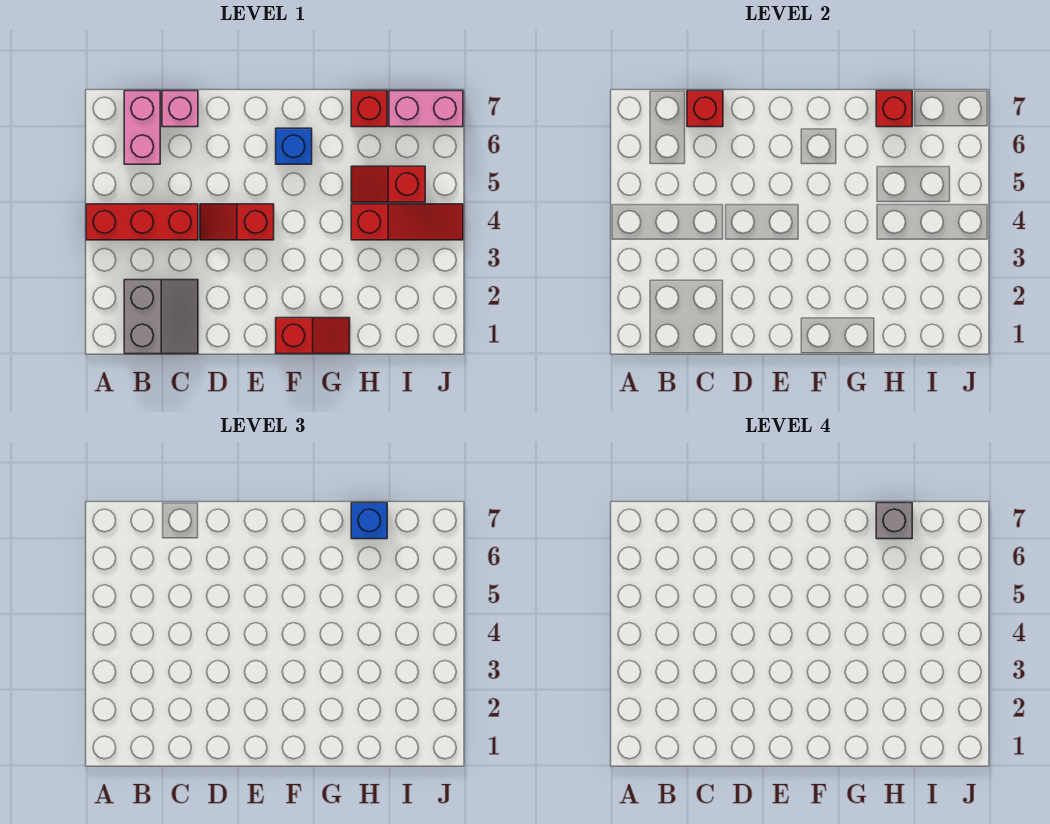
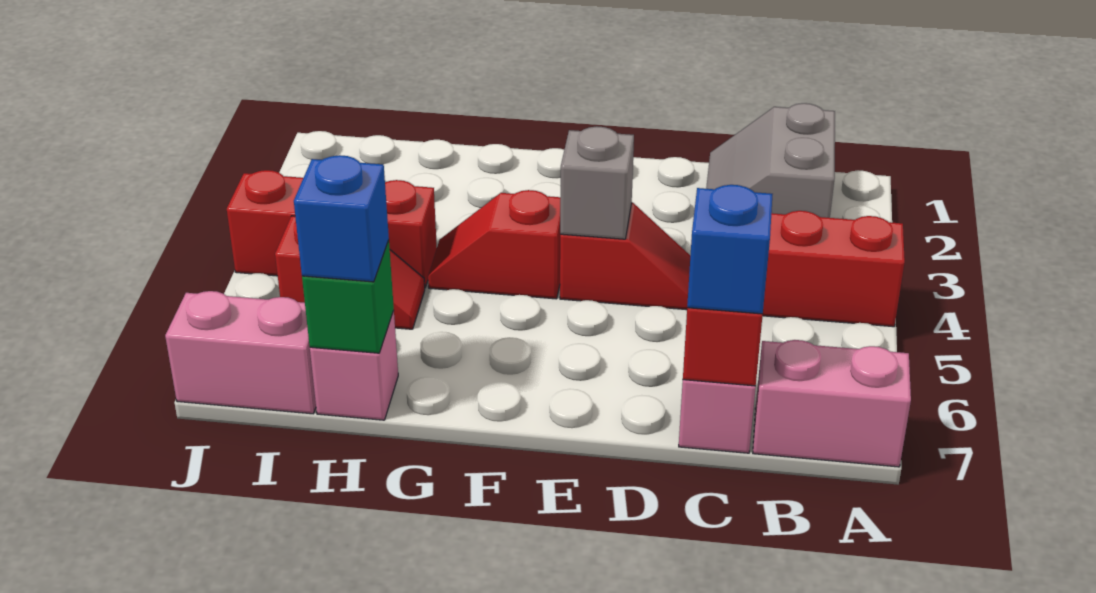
pink brick B6:B7 level 1 -> pink brick A7:B7 level 1
red slope F1:G1 level 1 top F -> red slope F4:G4 level 1 top F
blue brick F6 level 1 -> blue brick C7 level 3
red slope H4:J4 level 1 top H -> red brick H4:J4 level 1
red brick H7 level 1 -> pink brick H7 level 1
red brick H7 level 2 -> green brick H7 level 2
grey brick H7 level 4 -> grey brick E4 level 2

